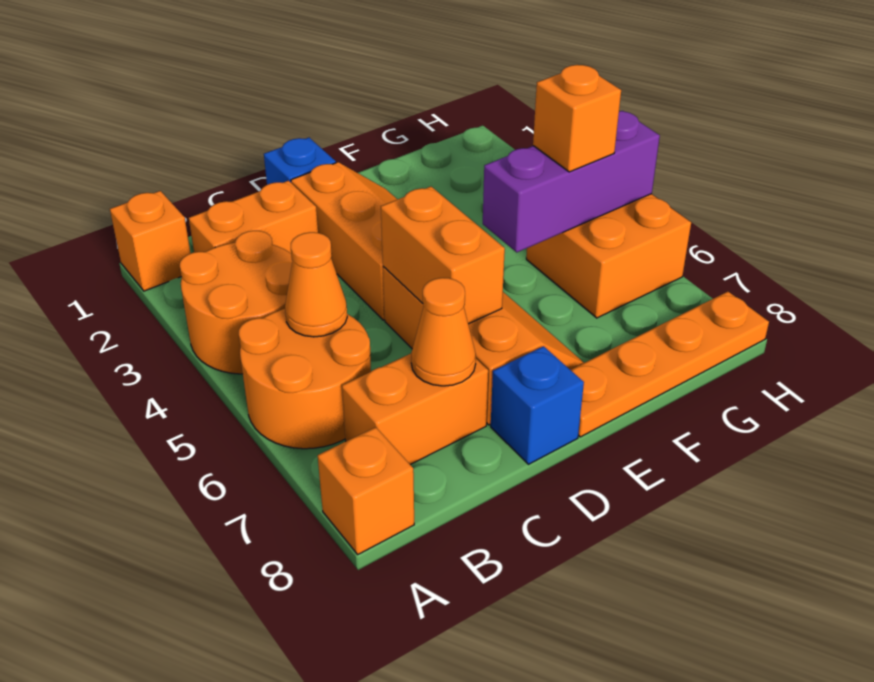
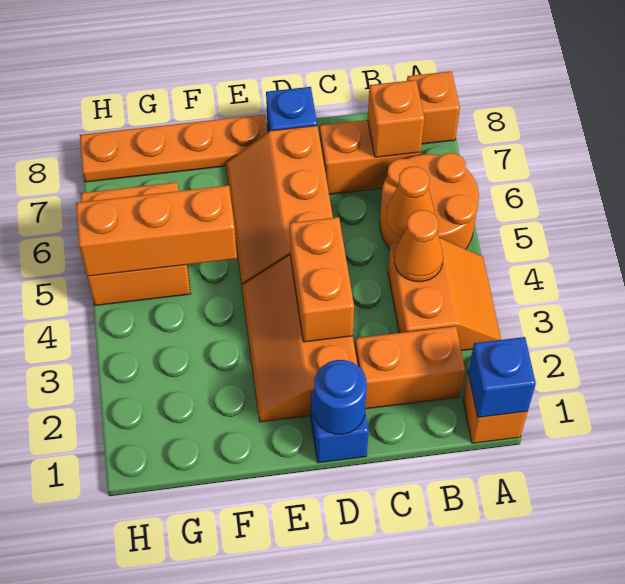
none -> blue brick A1 level 2
orange round brick A3:B4 level 1 -> orange slope A3:B4 level 1 top B
orange cone C7 level 2 -> orange cone B4 level 2
none -> blue round brick D1 level 2
orange brick D5:D6 level 2 -> orange brick D3:D4 level 2
purple brick F5:H5 level 2 -> orange brick F5:H5 level 2
orange brick G5 level 3 -> orange brick B7 level 2

